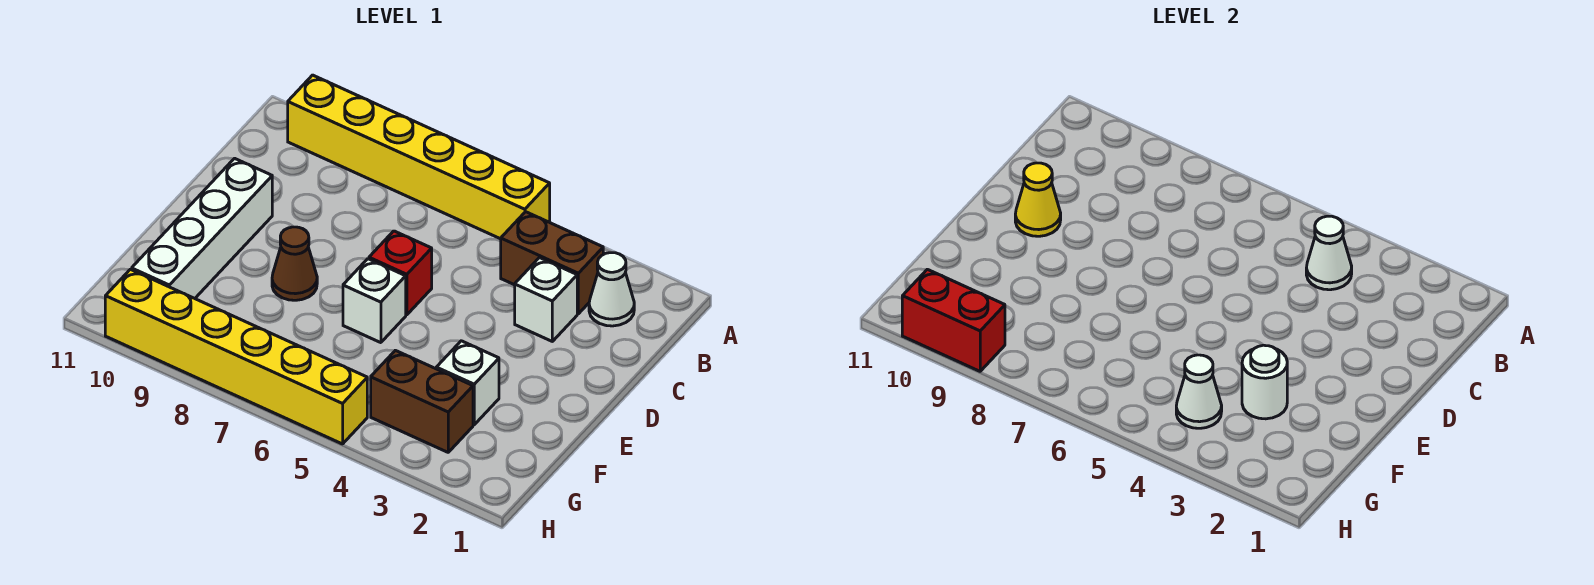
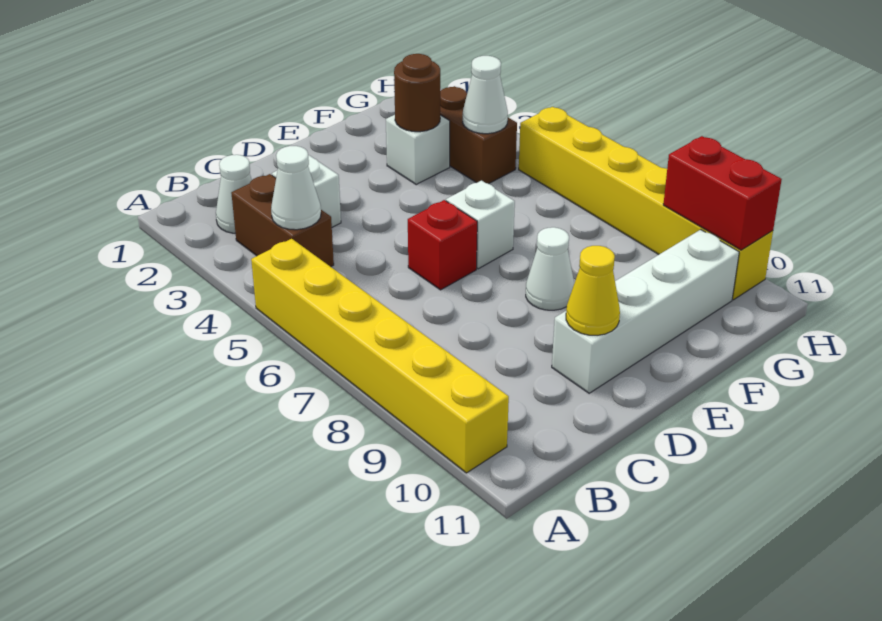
brown cone E8 level 1 -> white cone E8 level 1
white round brick F3 level 2 -> brown round brick F3 level 2

